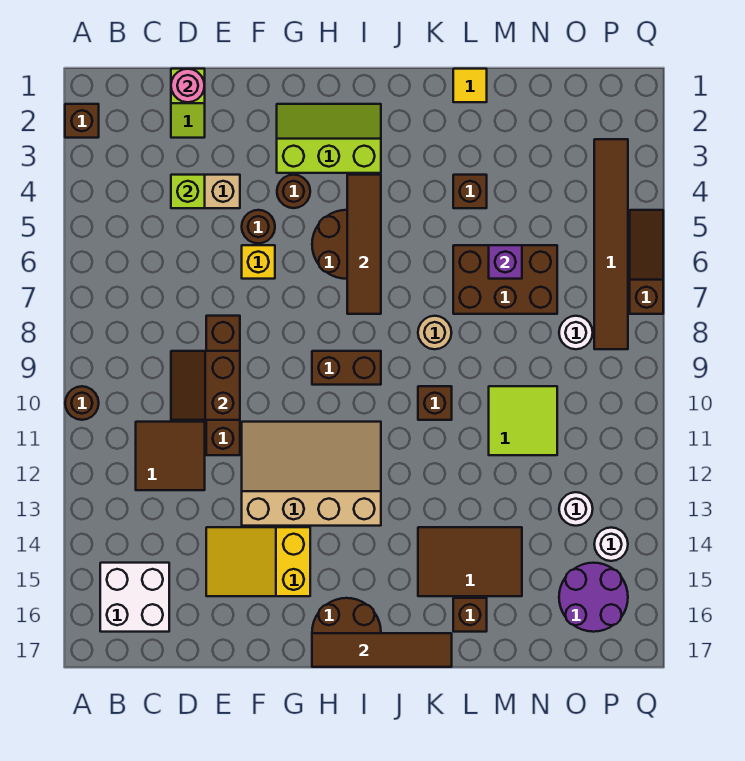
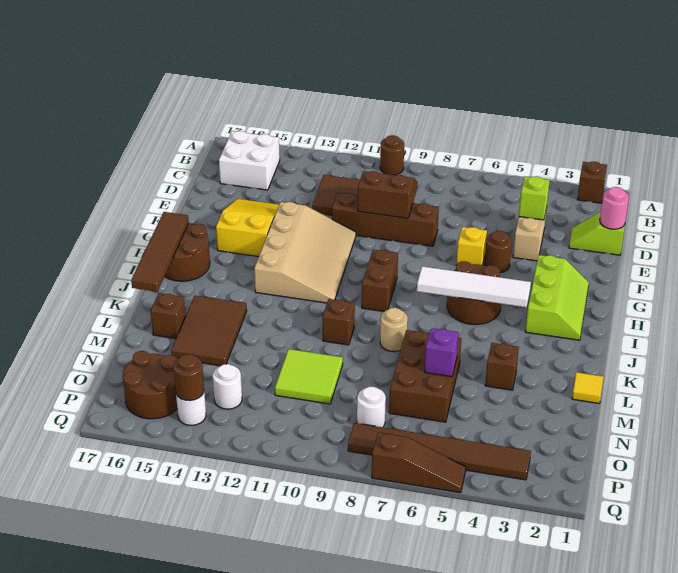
brown round brick G4 level 1 -> brown round brick P14 level 2
brown tile I4:I7 level 2 -> white tile I4:I7 level 2
purple round brick O15:P16 level 1 -> brown round brick O15:P16 level 1

